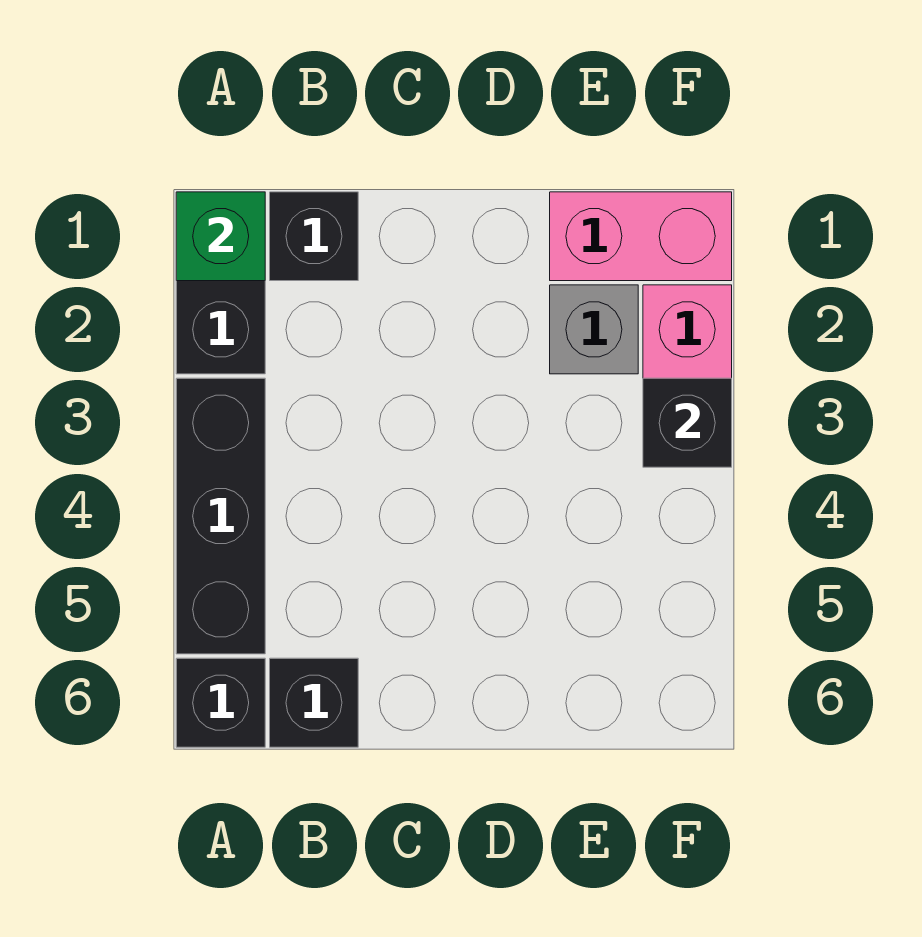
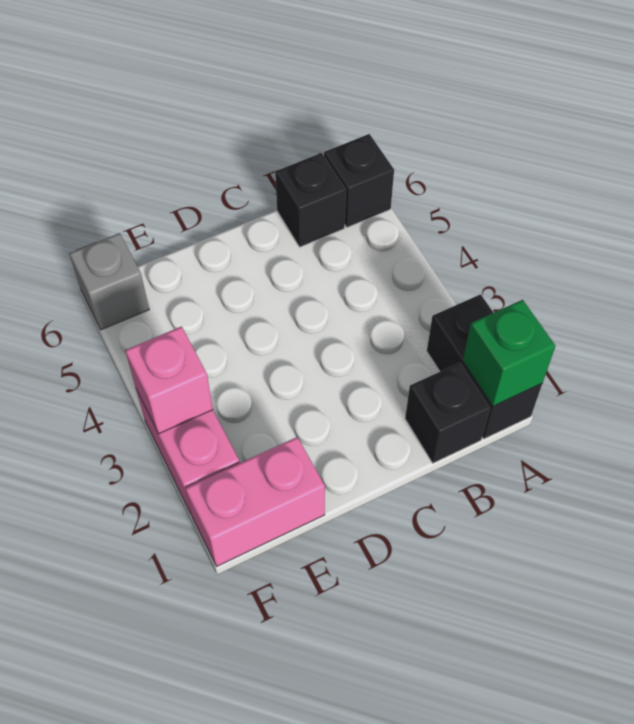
black brick A3:A5 level 1 -> none
grey brick E2 level 1 -> grey brick F6 level 1
black brick F3 level 2 -> pink brick F3 level 2

